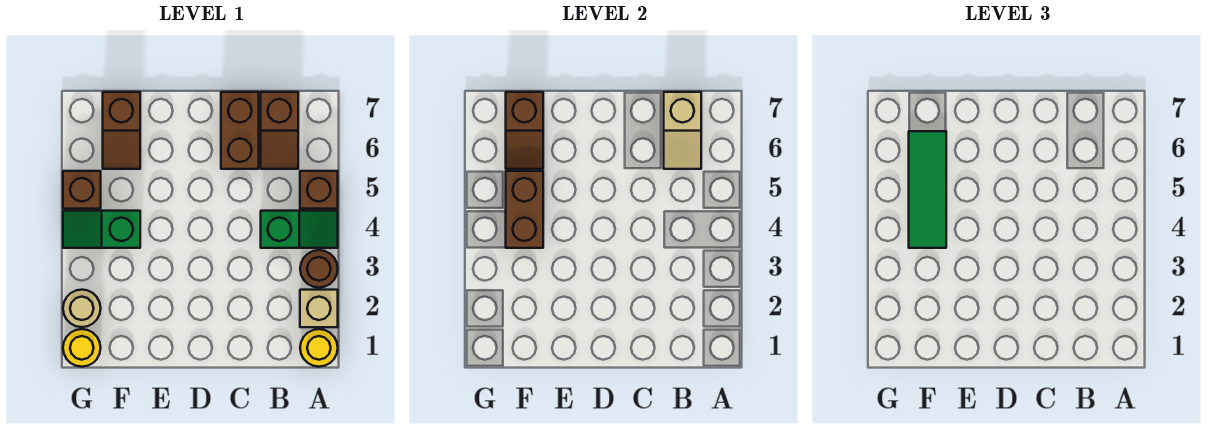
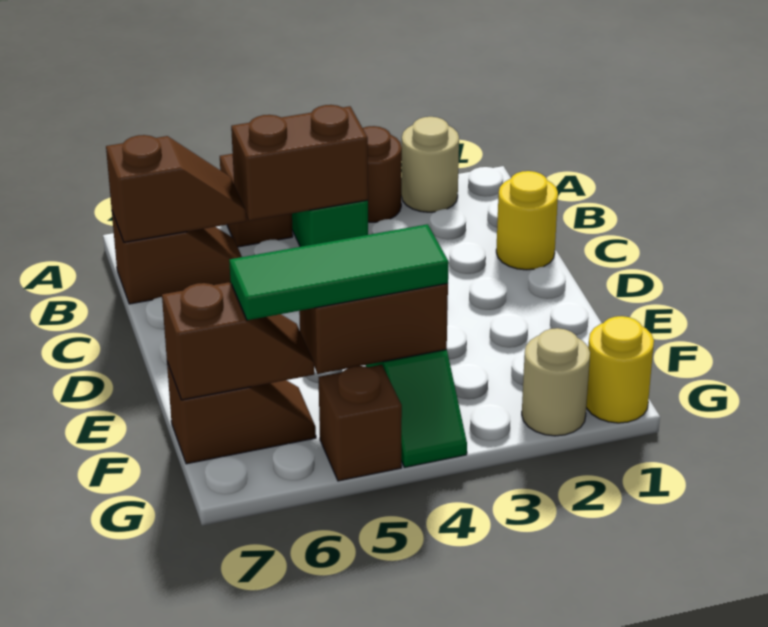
yellow round brick A1 level 1 -> yellow round brick C1 level 1
tan brick A2 level 1 -> tan round brick A2 level 1
tan slope B6:B7 level 2 top 7 -> brown slope B6:B7 level 2 top 7
brown brick C6:C7 level 1 -> brown brick B4:B5 level 2

